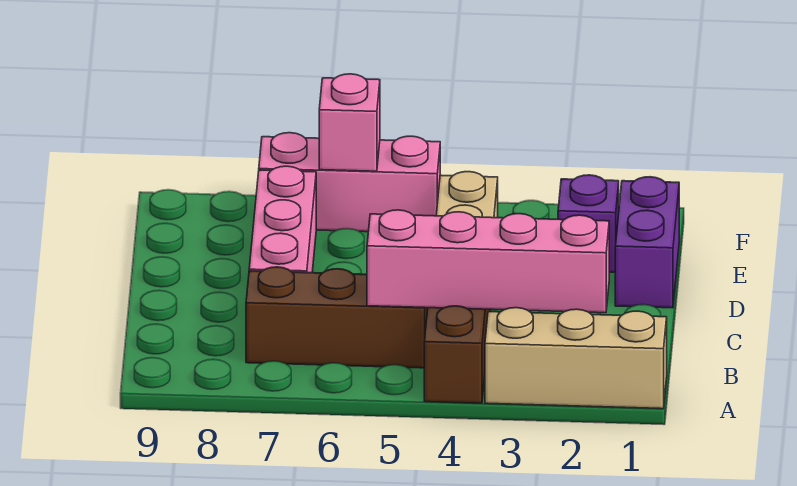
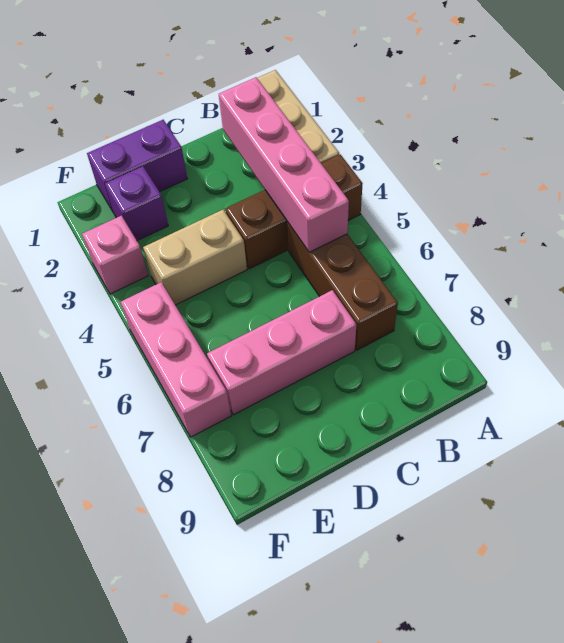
pink brick F6 level 2 -> pink brick F3 level 1

